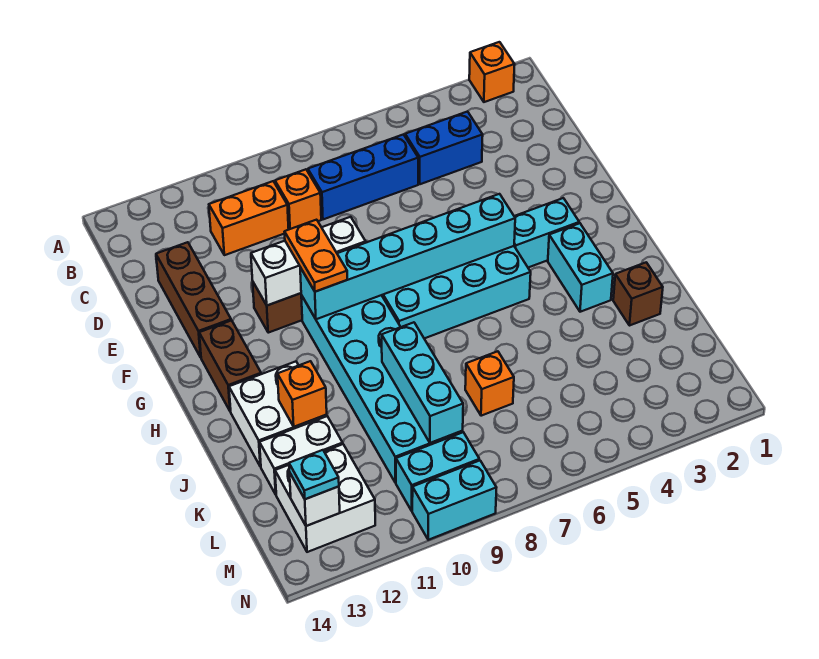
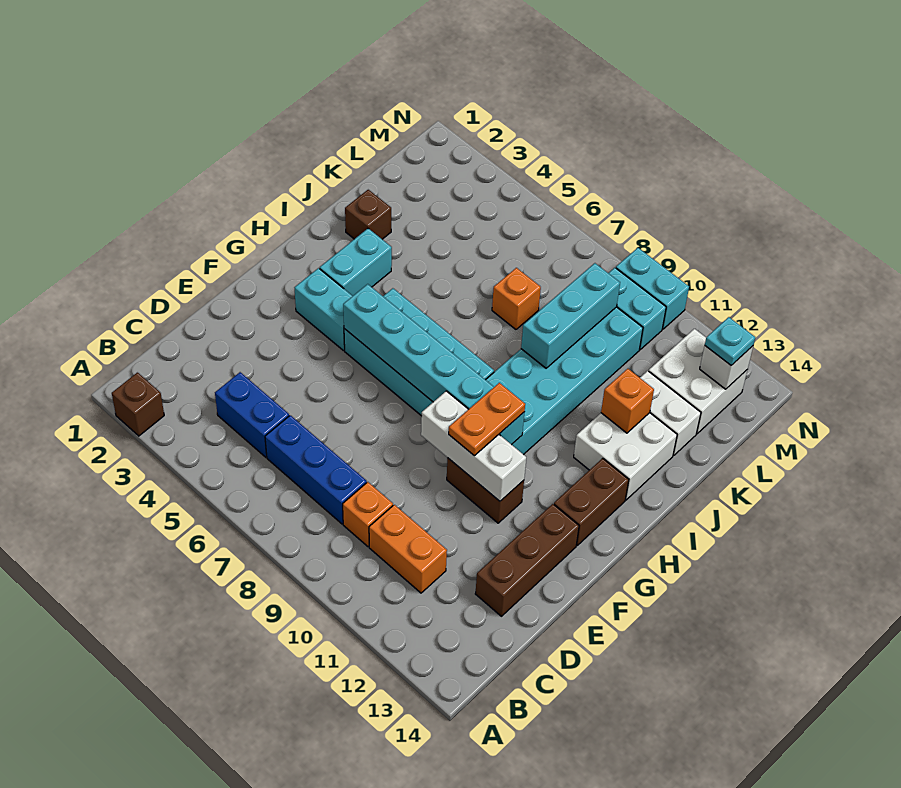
orange brick A2 level 1 -> brown brick A2 level 1

